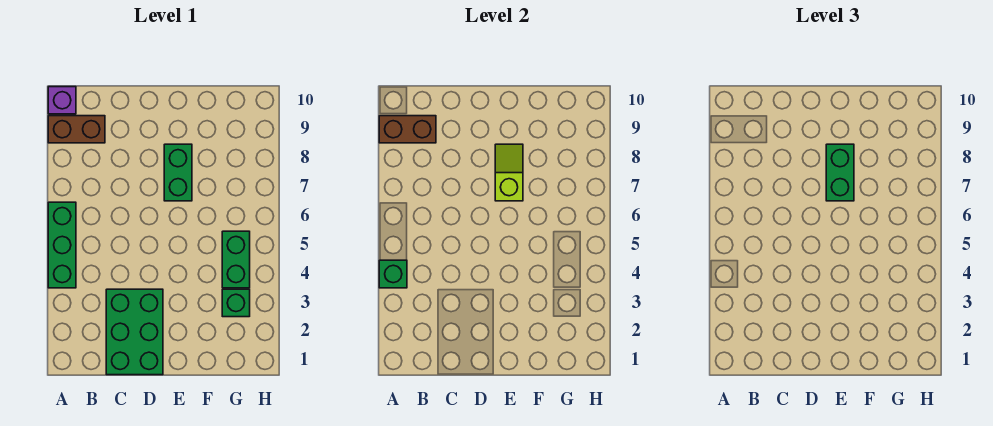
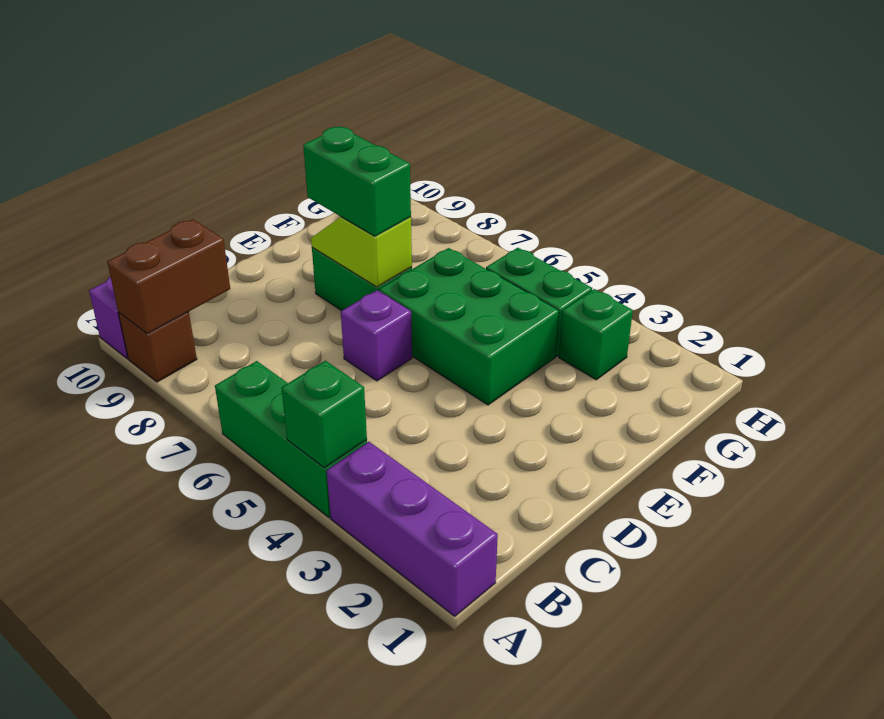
none -> purple brick A1:A3 level 1
brown brick A9:B9 level 1 -> brown brick A9 level 1
green brick C1:D3 level 1 -> green brick E4:F6 level 1
none -> purple brick D6 level 1

